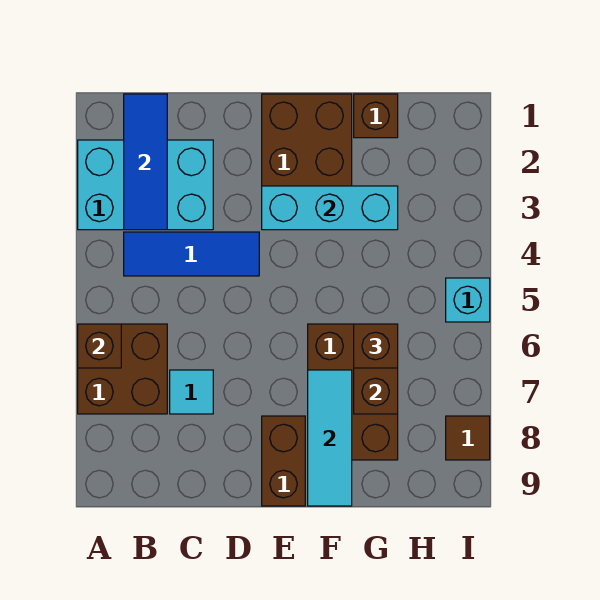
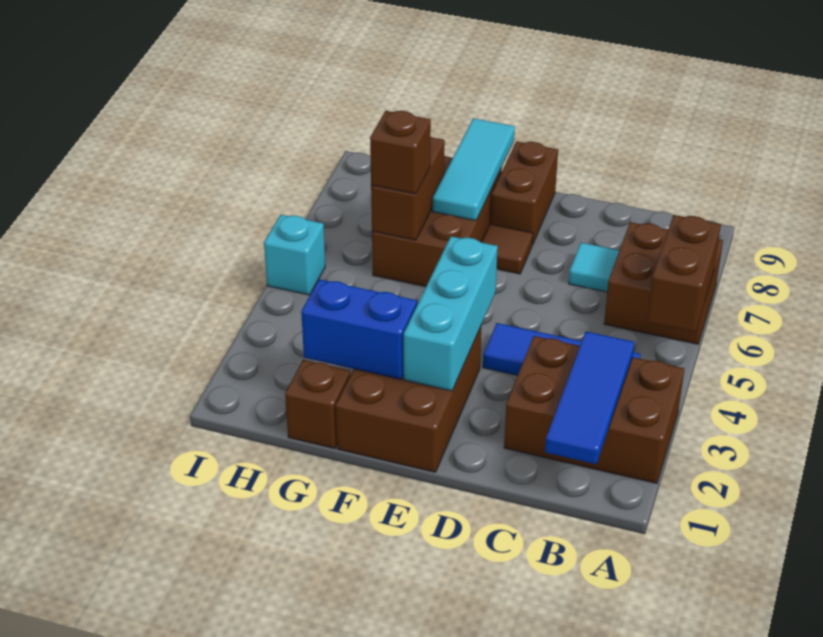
cyan brick A2:C3 level 1 -> brown brick A2:C3 level 1
brown brick A6 level 2 -> brown brick A5:A6 level 2
cyan brick E3:G3 level 2 -> cyan brick E2:E4 level 2
none -> blue brick F2:G2 level 2
brown tile I8 level 1 -> brown tile E7 level 1

